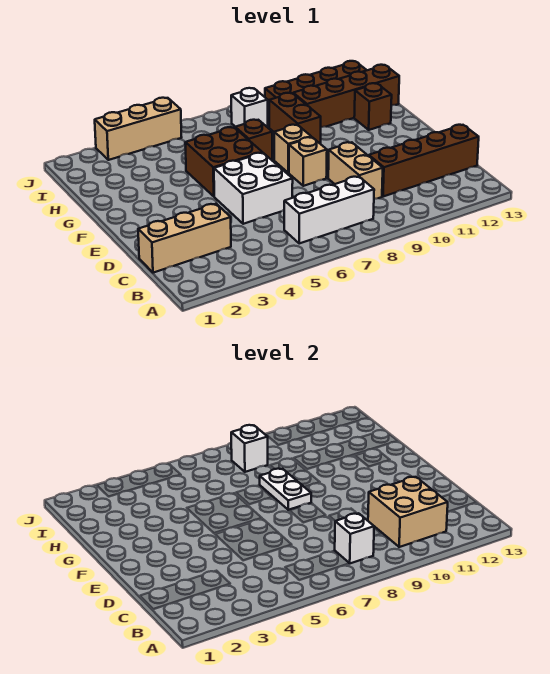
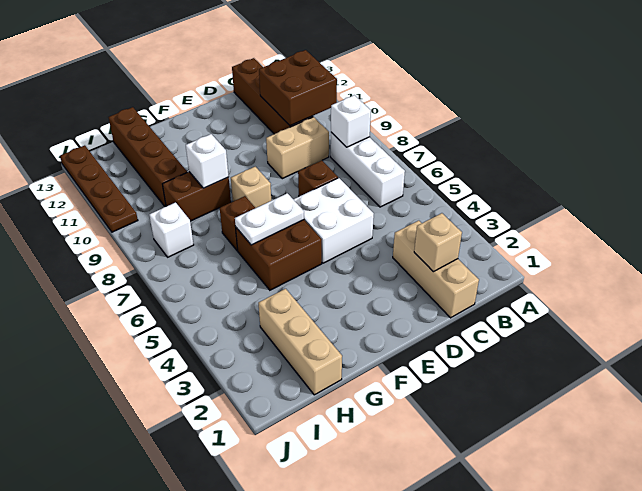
tan brick B10:C11 level 2 -> brown brick B10:C11 level 2
tan brick E8 level 1 -> tan brick C2 level 2
white plate F8:G8 level 2 -> white plate F6:G6 level 2
brown brick G12 level 1 -> brown brick D7 level 1
white brick I8 level 2 -> white brick G9 level 2
tan brick J3:J5 level 1 -> tan brick H1:H3 level 1

